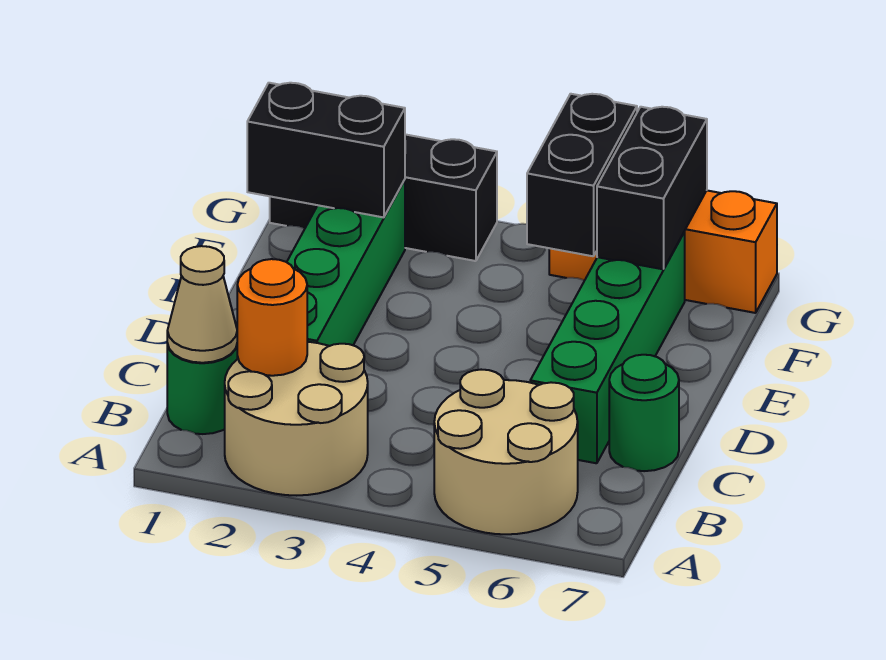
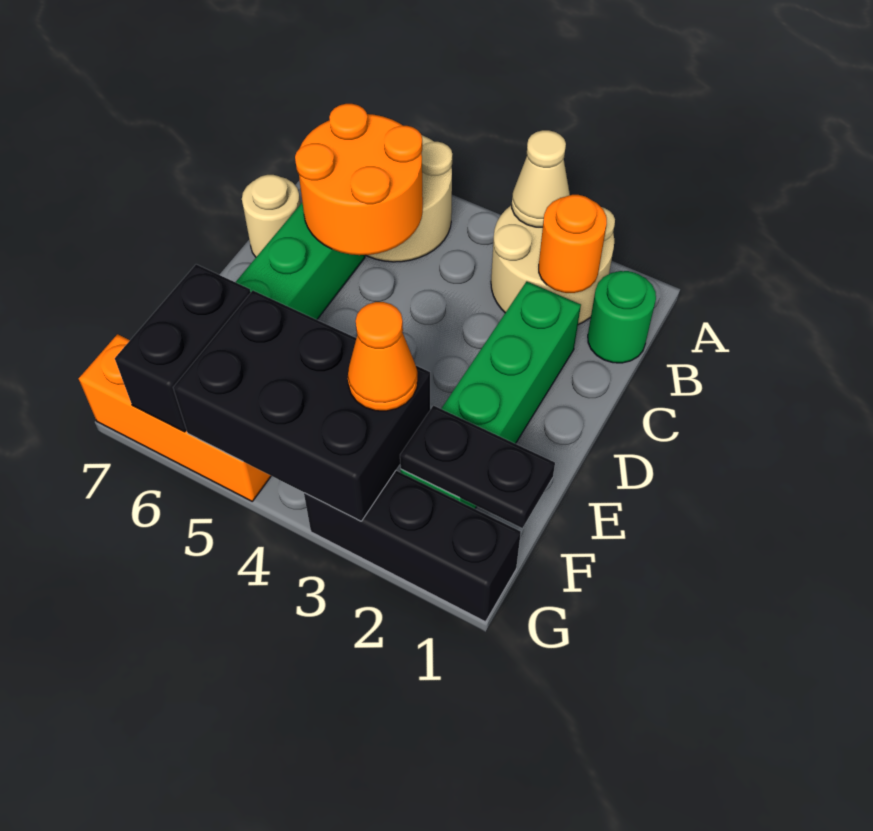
tan cone B1 level 2 -> tan cone A3 level 2
none -> orange round brick B5:C6 level 2
green round brick C7 level 1 -> tan round brick C7 level 1
black brick F1:F2 level 2 -> black plate F1:F2 level 2
none -> orange cone F3 level 3
black brick F5:G5 level 2 -> black brick F3:G5 level 2

